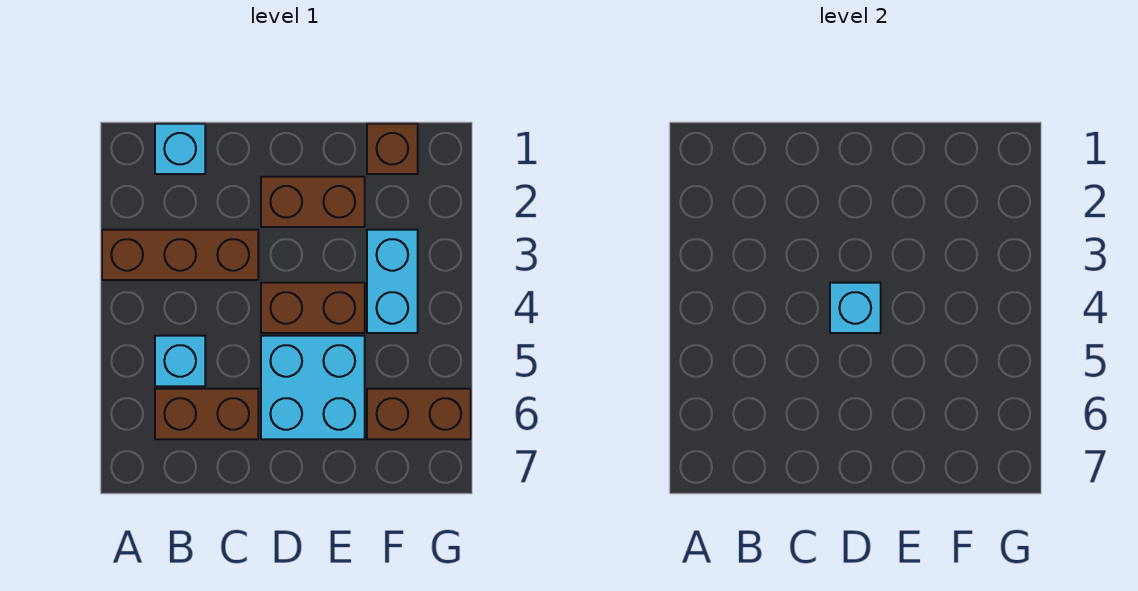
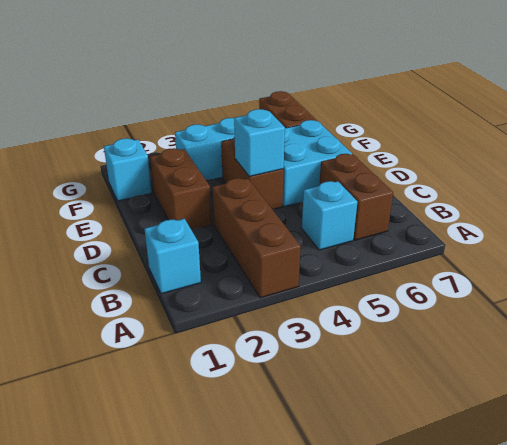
brown brick F1 level 1 -> cyan brick F1 level 1

